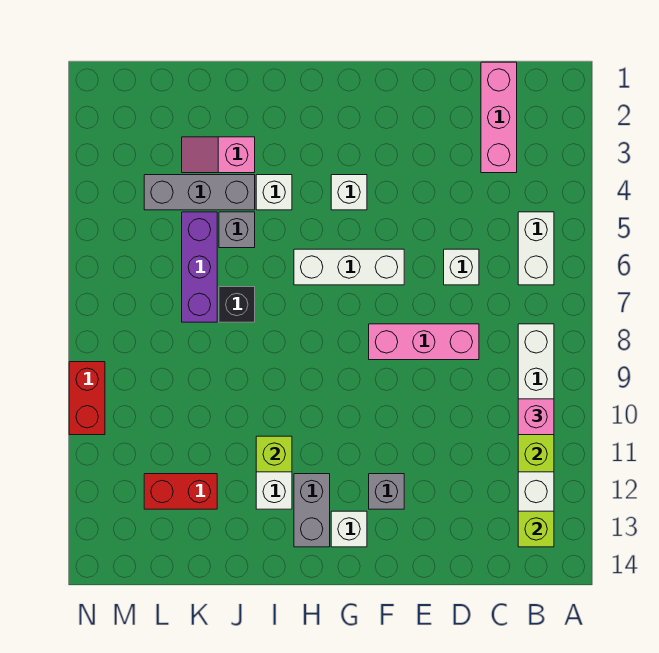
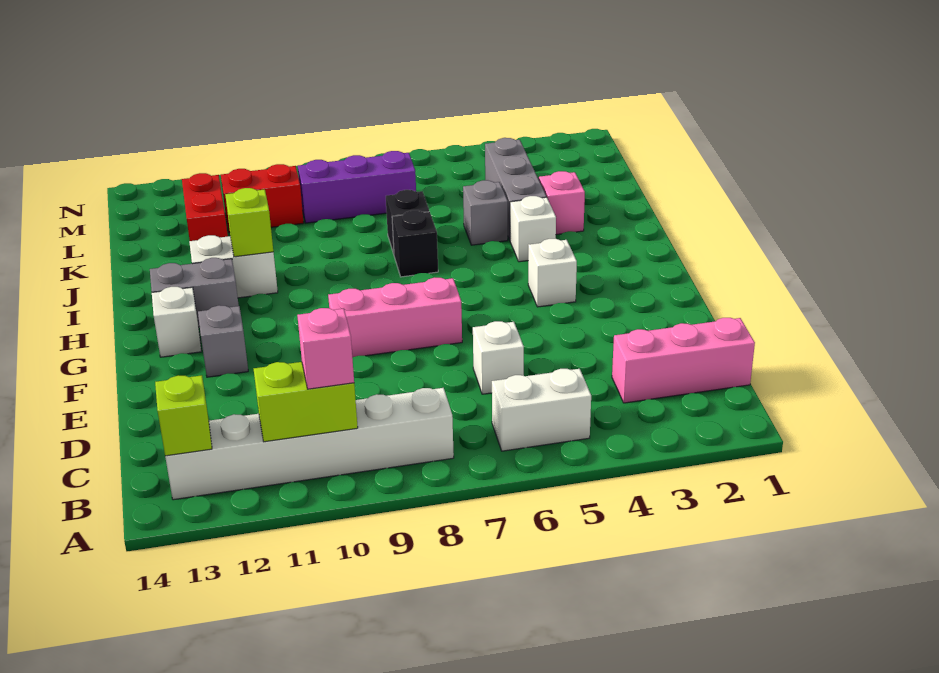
pink brick D8:F8 level 1 -> pink brick F7:F9 level 1
white brick F6:H6 level 1 -> none
none -> black brick I7 level 1
purple brick K5:K7 level 1 -> purple brick L7:L9 level 1
red brick N9:N10 level 1 -> red brick L10:L11 level 1

